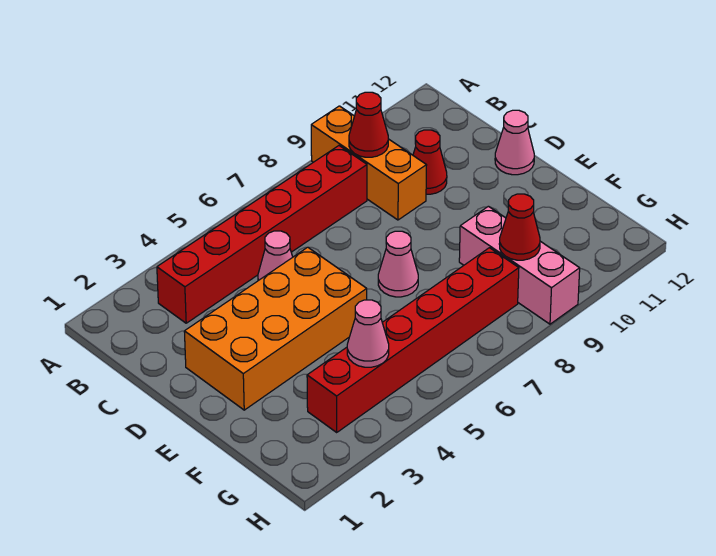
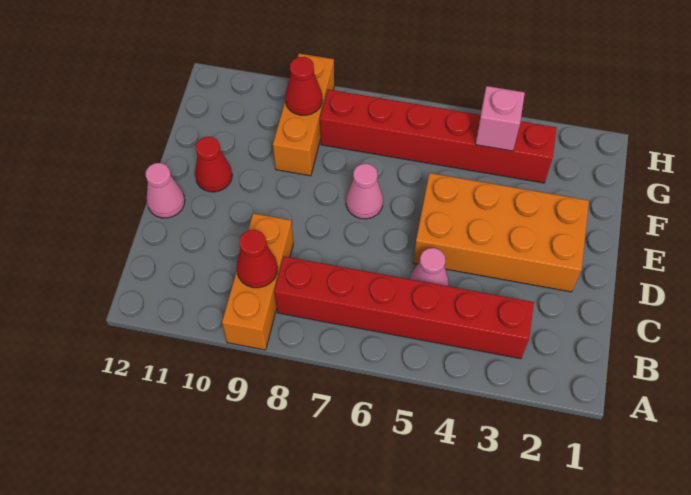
red cone C10 level 1 -> red cone E11 level 1
pink brick F9:H9 level 1 -> orange brick F9:H9 level 1
pink cone G4 level 2 -> pink brick G4 level 2

